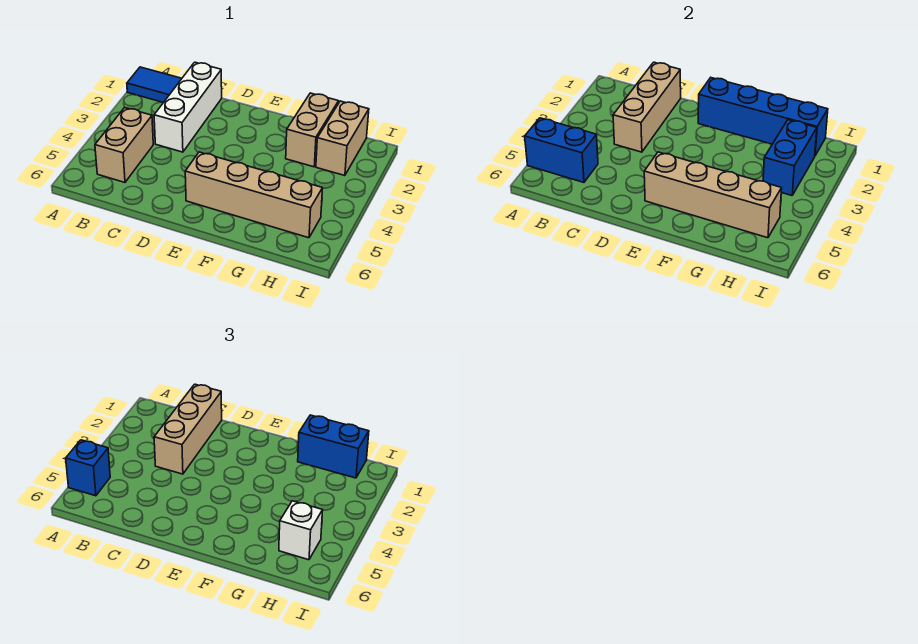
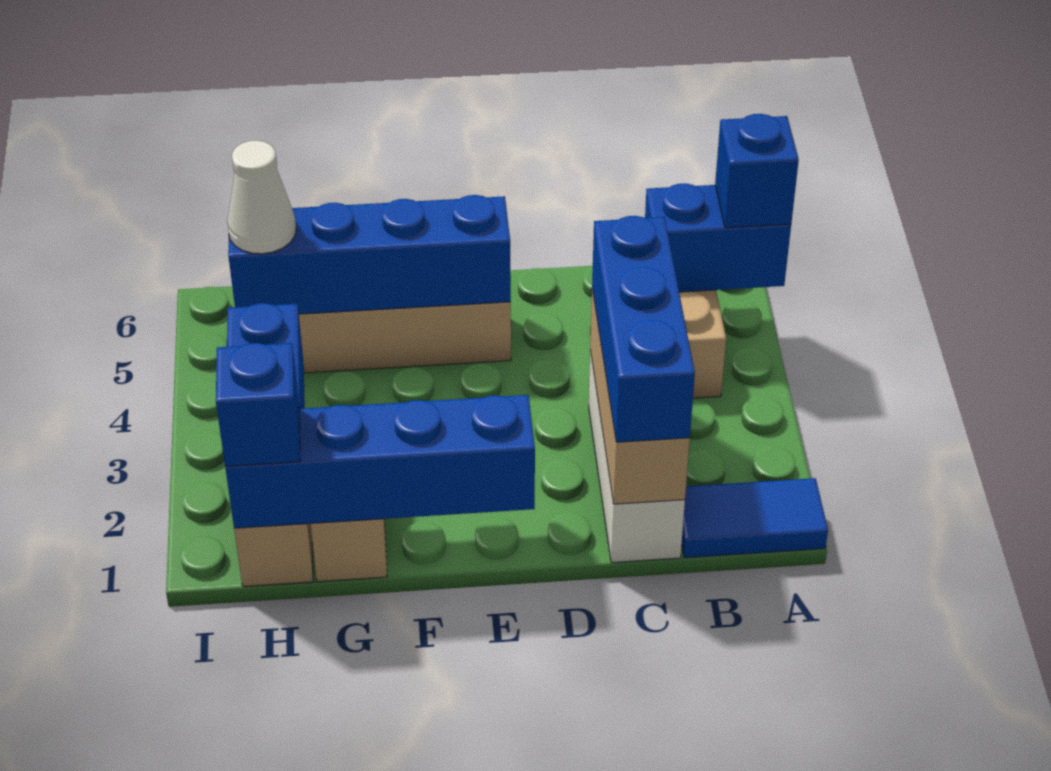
tan brick C1:C3 level 3 -> blue brick C1:C3 level 3
tan brick E5:H5 level 2 -> blue brick E5:H5 level 2
blue brick G1:H1 level 3 -> blue brick H1 level 3
white brick H5 level 3 -> white cone H5 level 3

